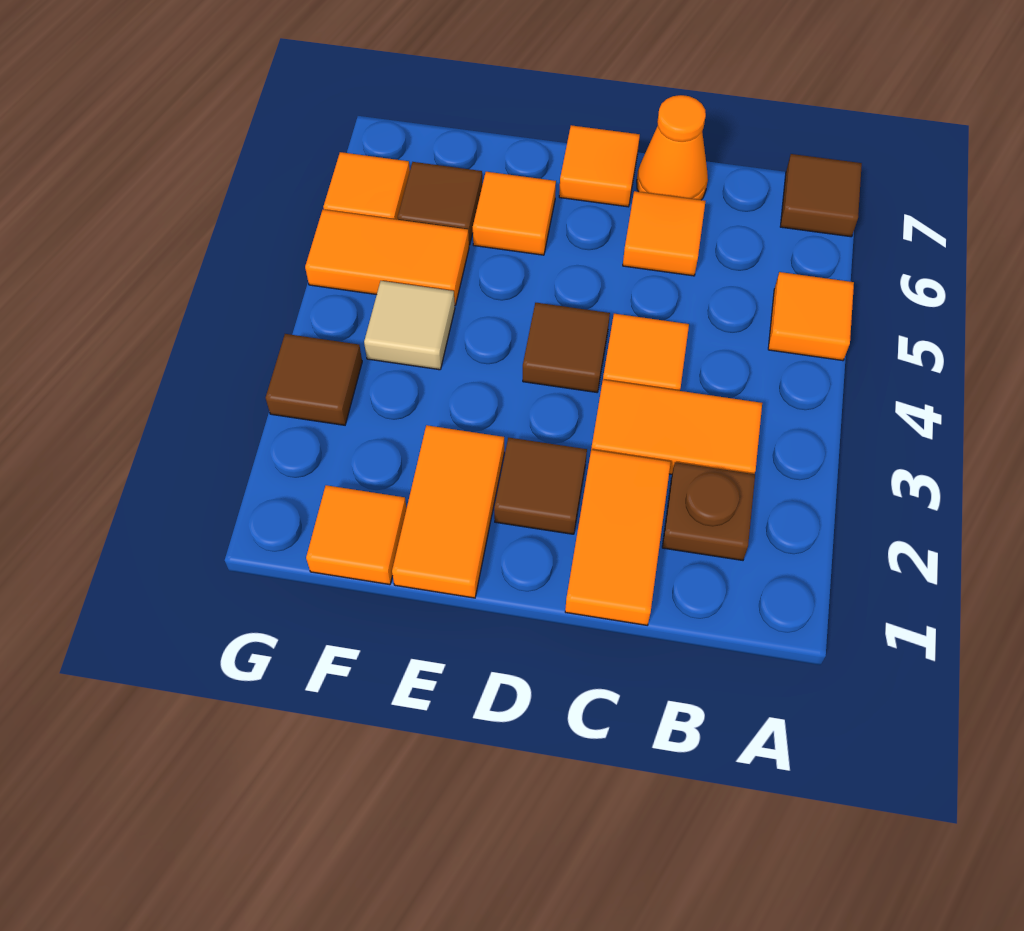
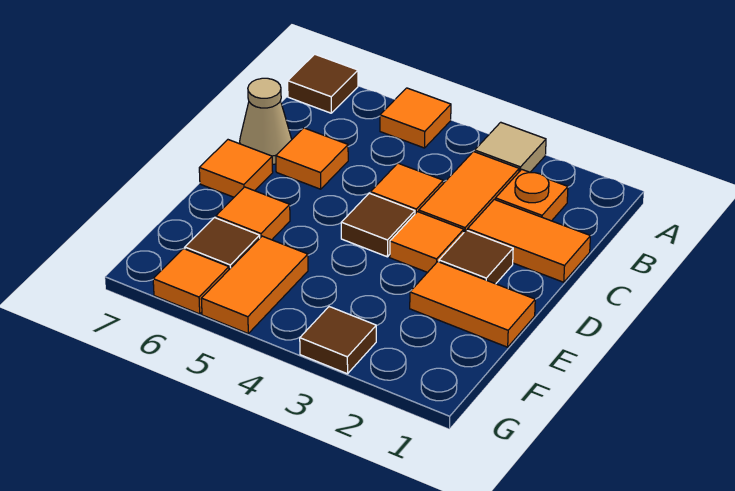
brown plate B2 level 1 -> orange plate B2 level 1
orange cone C7 level 1 -> tan cone C7 level 1
orange tile F1 level 1 -> orange tile D3 level 1
tan tile F4 level 1 -> tan tile A3 level 1

